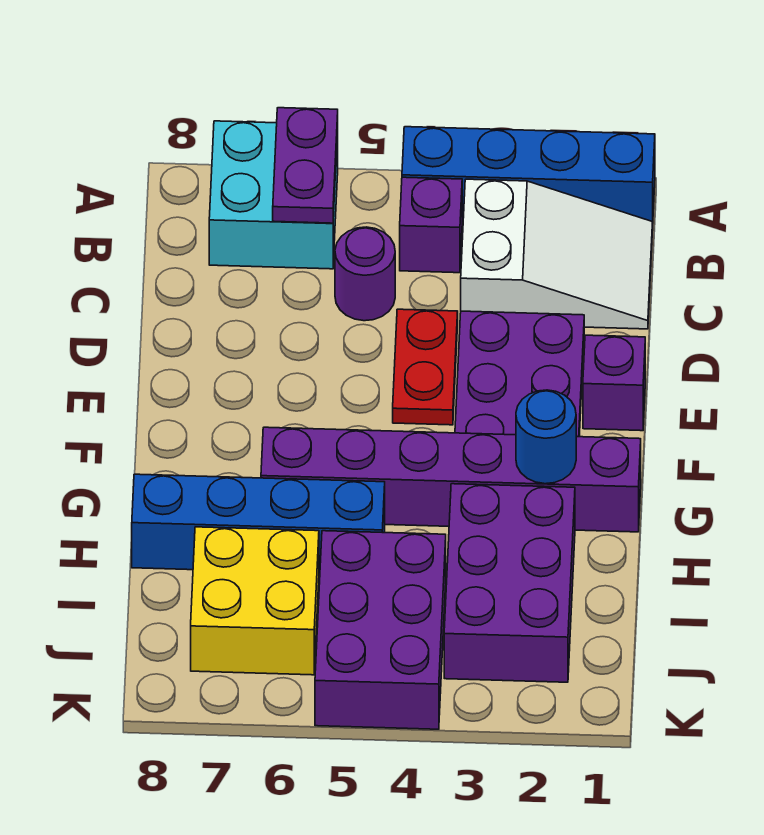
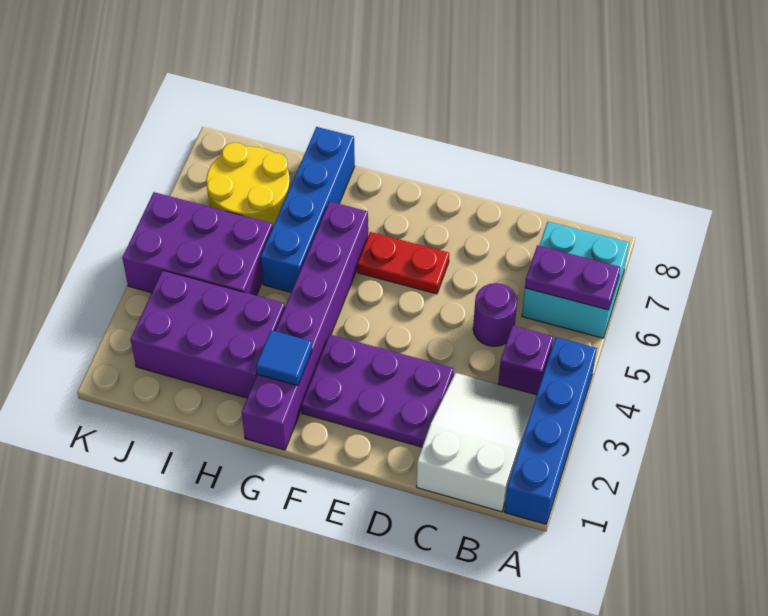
white slope B1:C3 level 1 top 3 -> white slope B1:C3 level 1 top 1
red plate D4:E4 level 1 -> red plate E6:F6 level 1
purple brick E1 level 1 -> none
blue round brick G2 level 2 -> blue tile G2 level 2
yellow brick I6:J7 level 1 -> yellow round brick I6:J7 level 1

